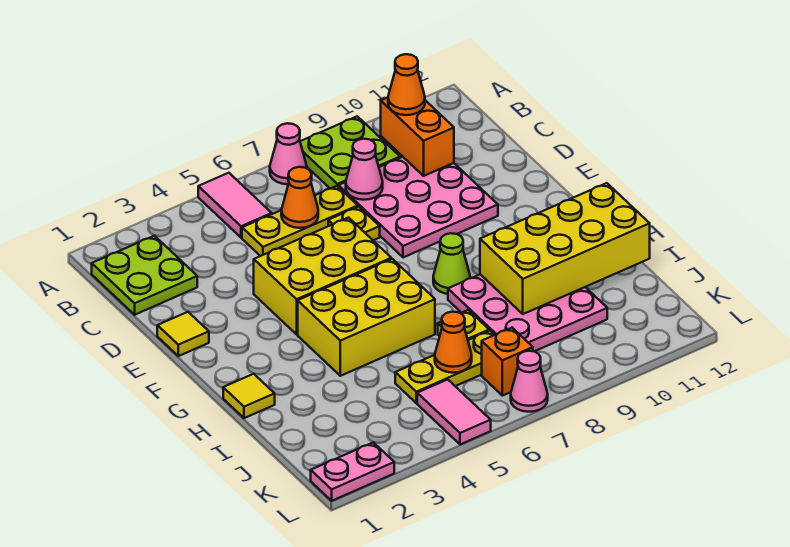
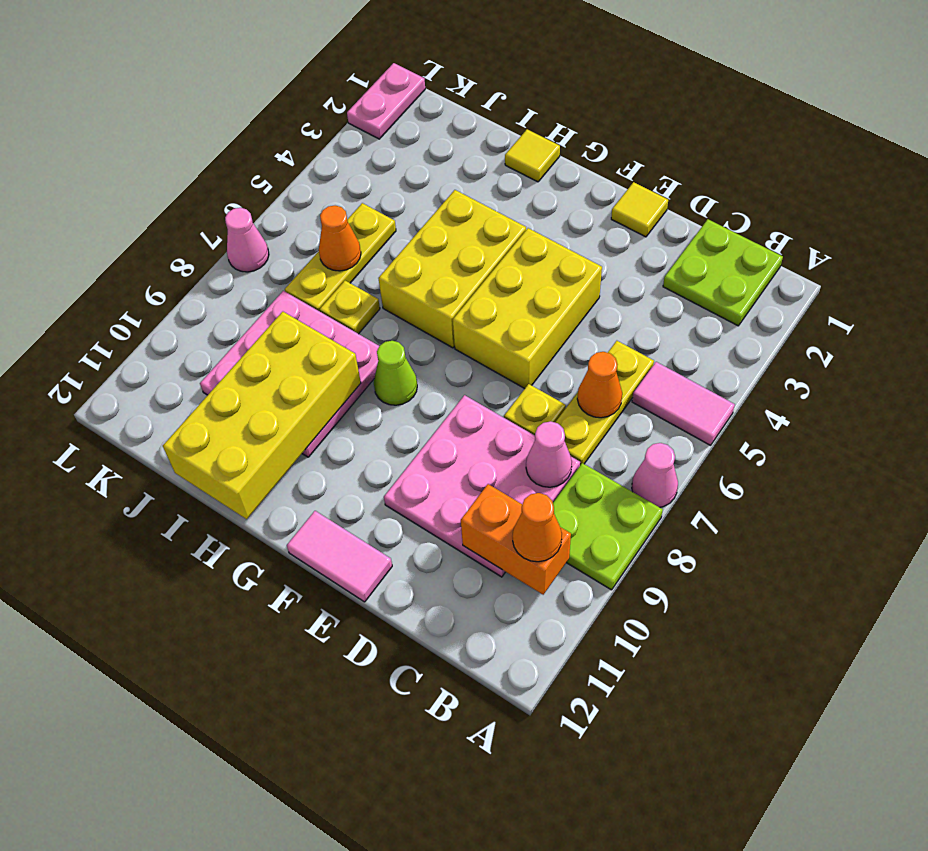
pink tile K5:L5 level 1 -> pink tile E12:F12 level 1
orange brick K7 level 1 -> none

